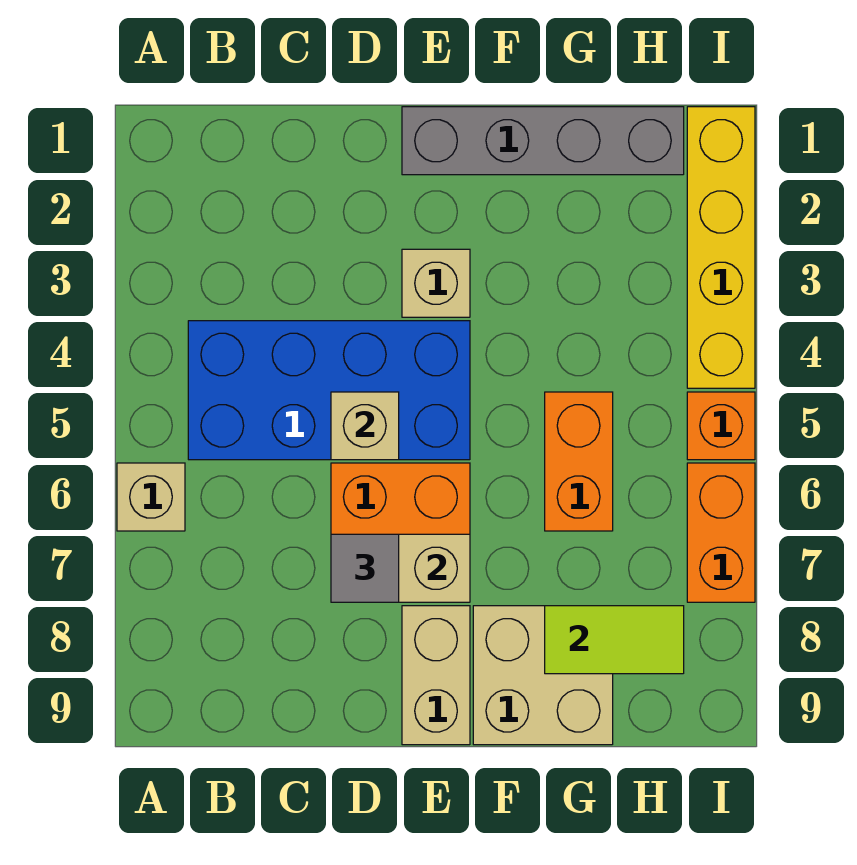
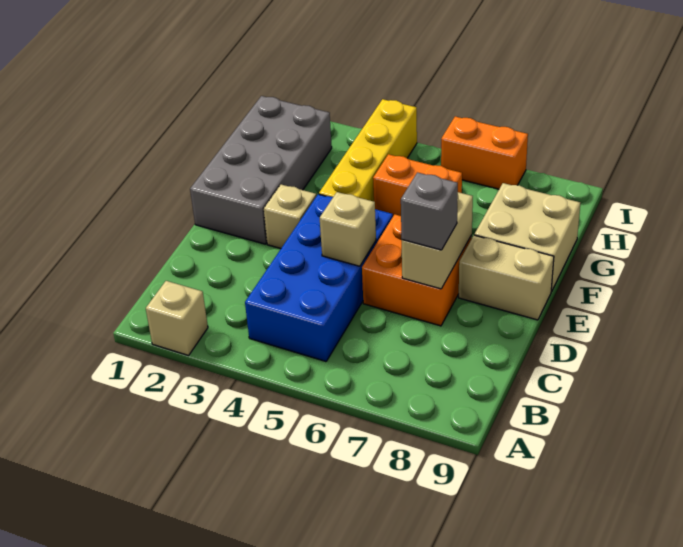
tan brick A6 level 1 -> tan brick A2 level 1
grey tile D7 level 3 -> grey brick D7 level 3
grey brick E1:H1 level 1 -> grey brick E1:H2 level 1
lime tile G8:H8 level 2 -> none
yellow brick I1:I4 level 1 -> yellow brick F4:I4 level 1
orange brick I5 level 1 -> none

